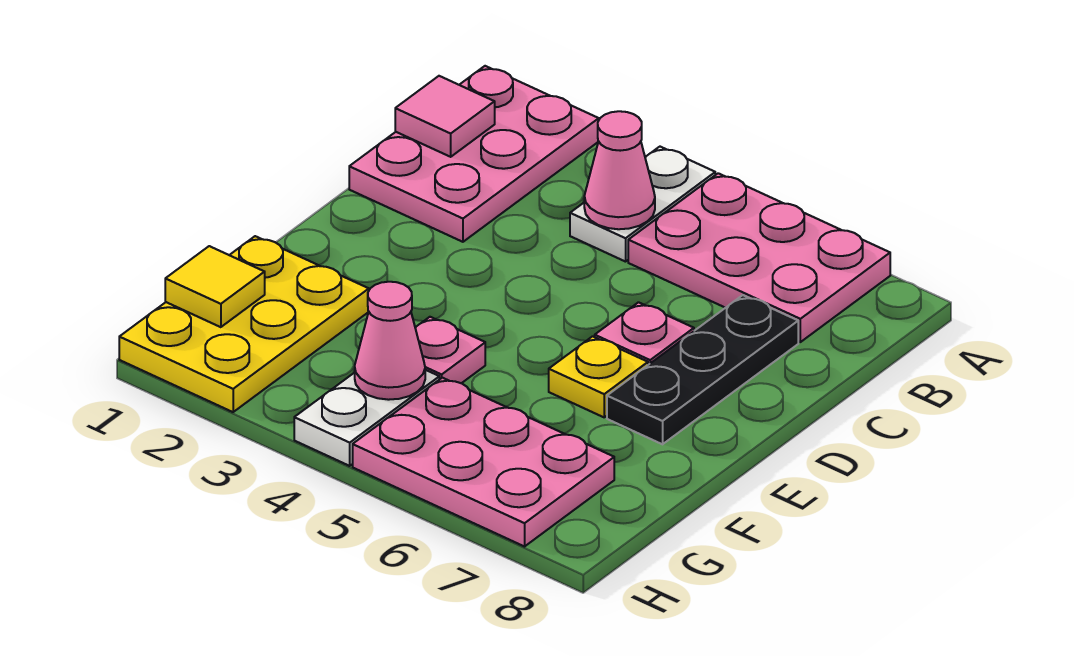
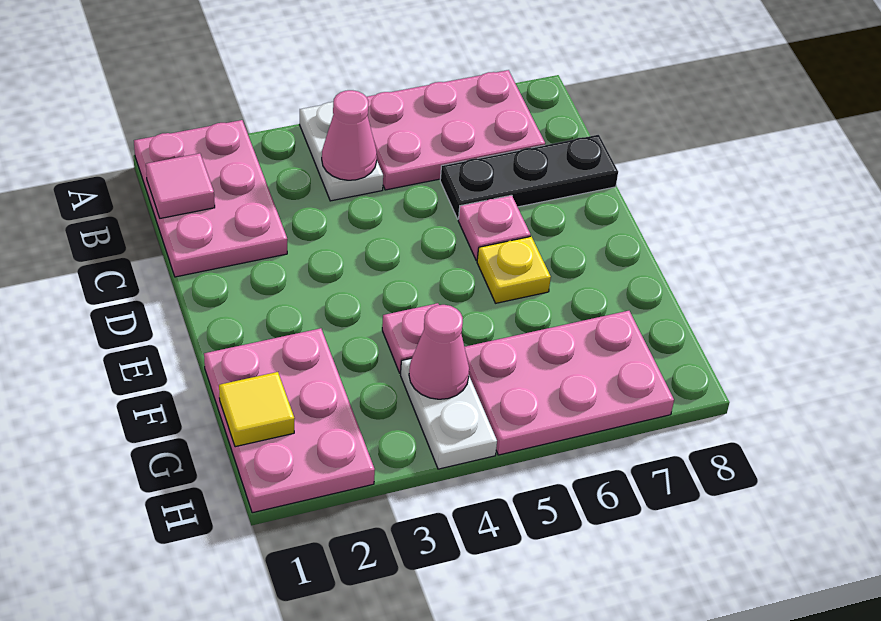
black plate C7:E7 level 1 -> black plate C6:C8 level 1
yellow plate F1:H2 level 1 -> pink plate F1:H2 level 1

